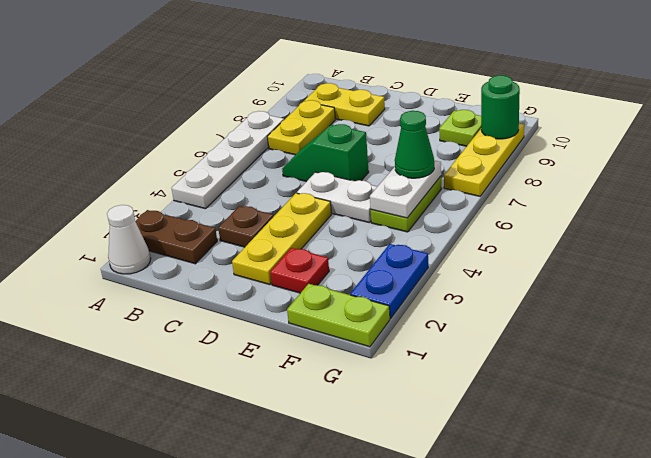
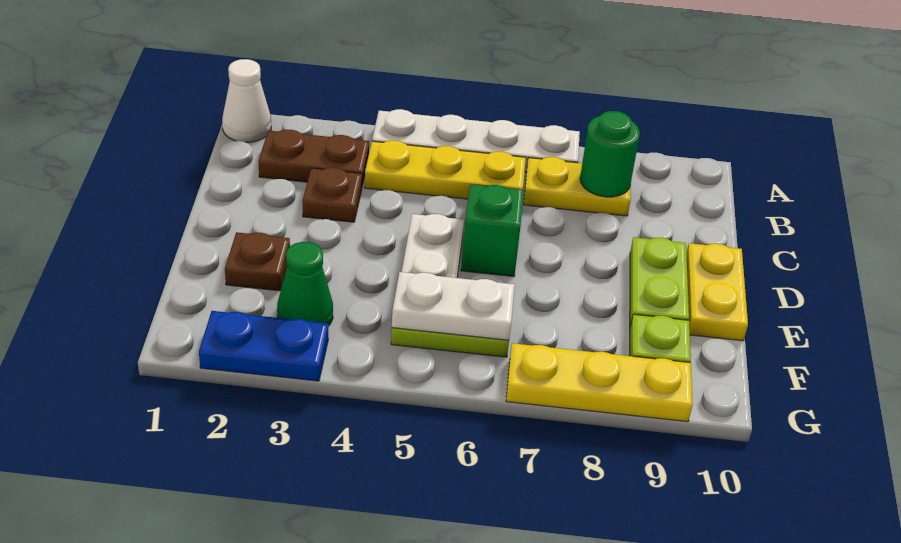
brown plate A2:B2 level 1 -> brown plate B2:B3 level 1
yellow plate B9:C9 level 1 -> yellow plate D10:E10 level 1
yellow plate D2:D4 level 1 -> yellow plate B4:B6 level 1
red plate E2 level 1 -> brown plate E2 level 1
lime plate F1:G1 level 1 -> lime plate D9:E9 level 1
green cone F6 level 3 -> green cone F3 level 1
green round brick G9 level 2 -> green round brick B8 level 2

